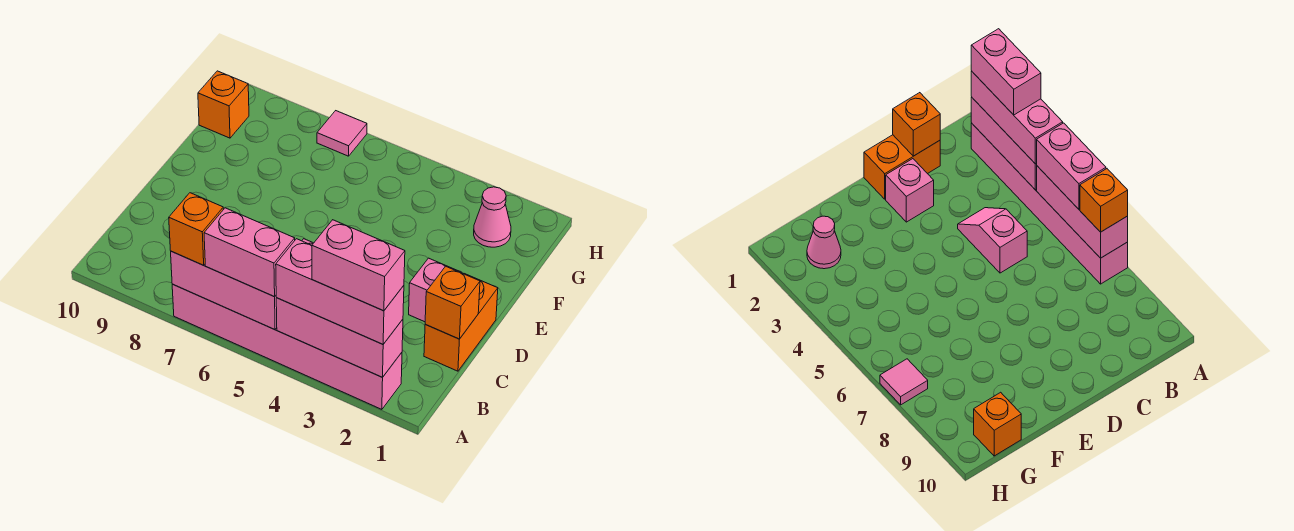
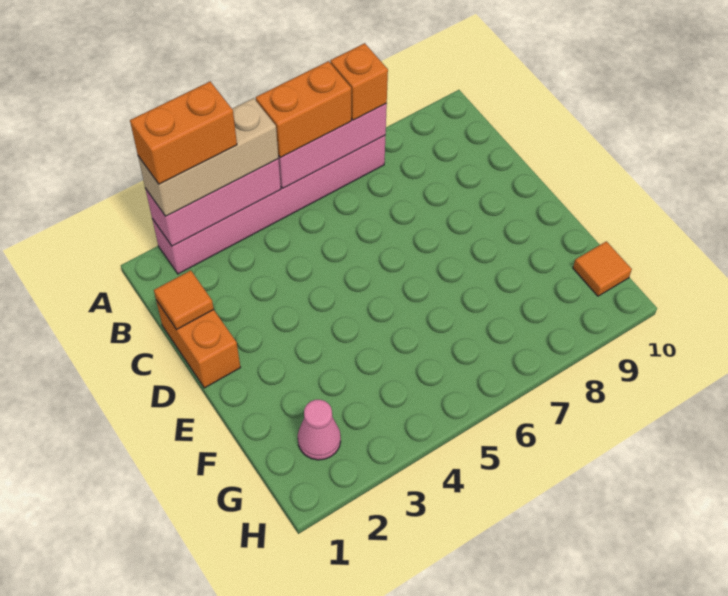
pink brick A2:A4 level 3 -> tan brick A2:A4 level 3
pink brick A2:A3 level 4 -> orange brick A2:A3 level 4
pink brick A5:A6 level 3 -> orange brick A5:A6 level 3
orange brick C1 level 2 -> orange tile C1 level 2
pink slope C4:C5 level 1 top 5 -> none
pink brick D2 level 1 -> none
orange brick G10 level 1 -> orange tile G10 level 1
pink tile H7 level 1 -> none

